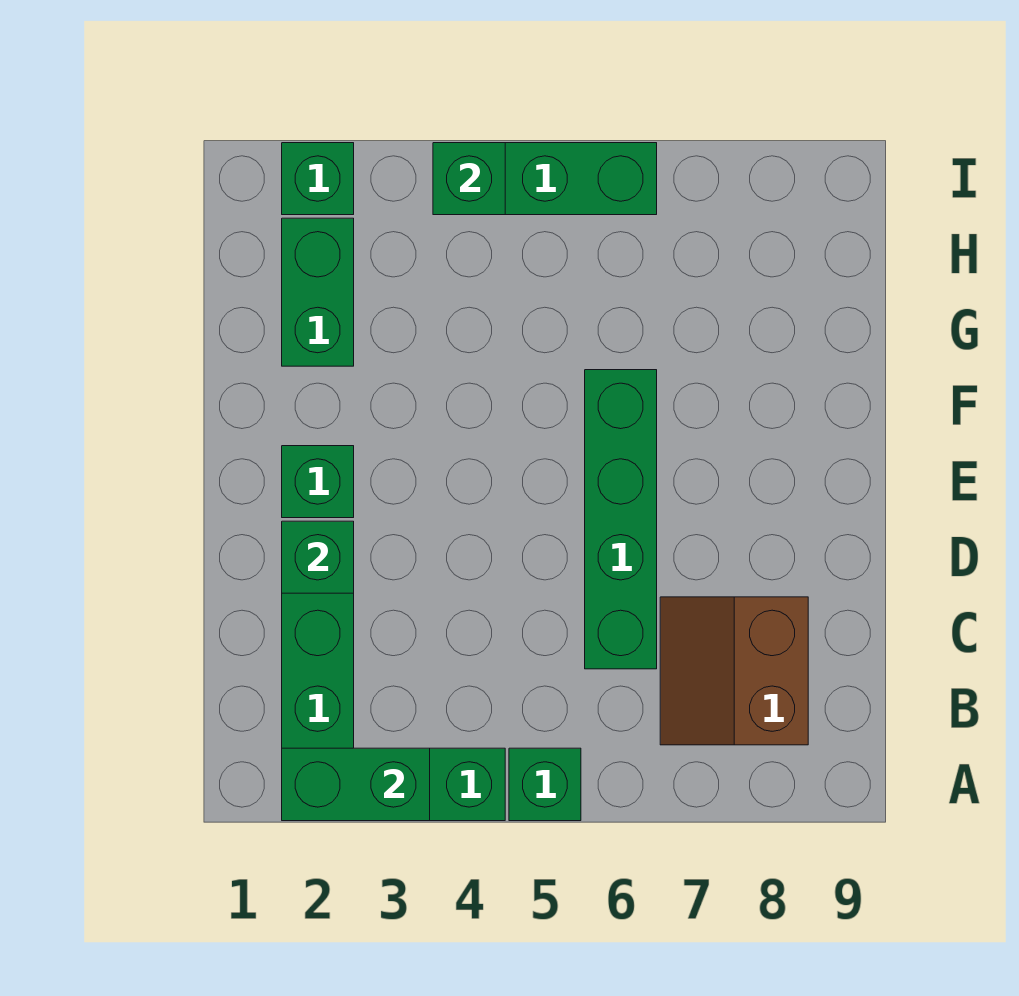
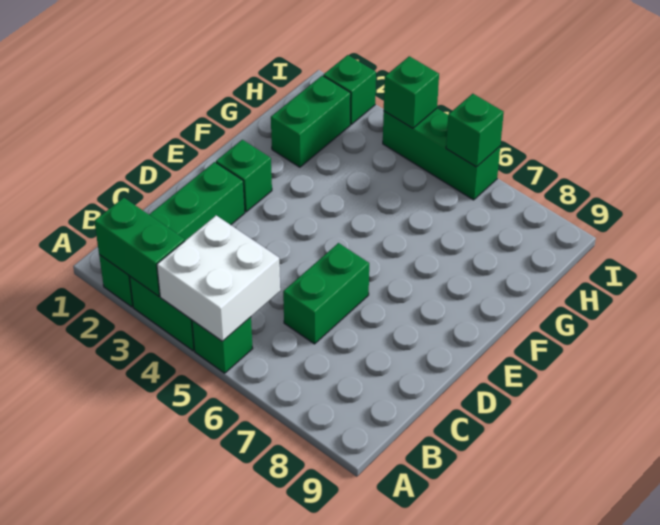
none -> white brick A4:B5 level 2
brown slope B7:C8 level 1 top 8 -> none
green brick C6:F6 level 1 -> green brick C6:D6 level 1
green brick D2 level 2 -> green brick I6 level 2

